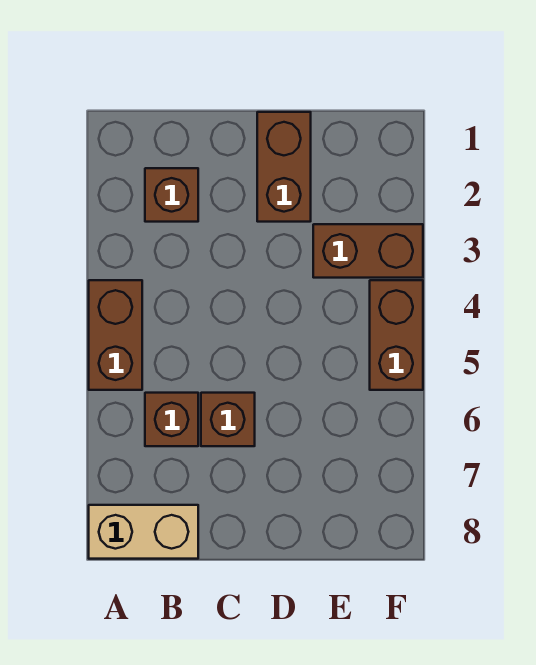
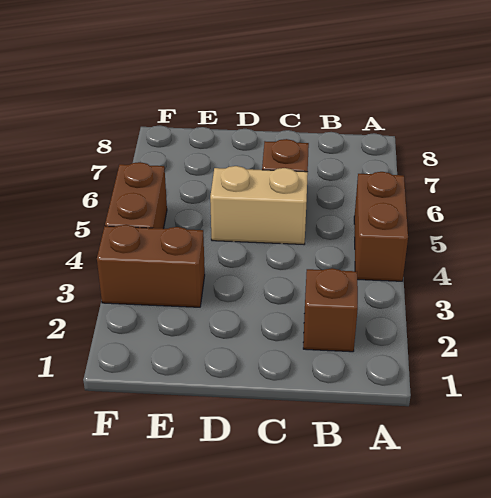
tan brick A8:B8 level 1 -> tan brick C5:D5 level 1
brown brick B6 level 1 -> none
brown brick D1:D2 level 1 -> none

